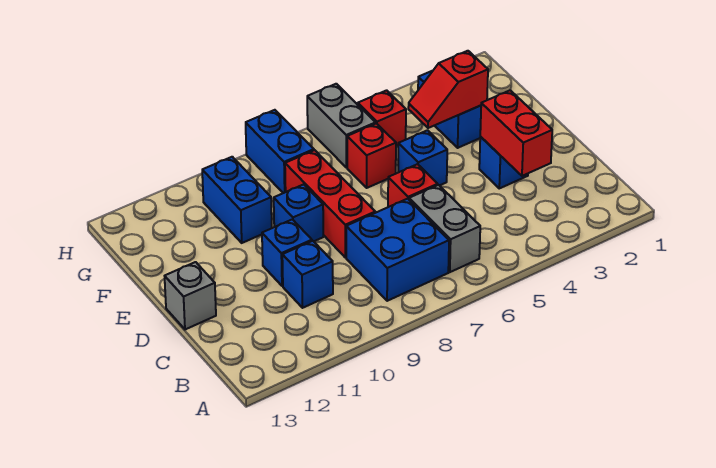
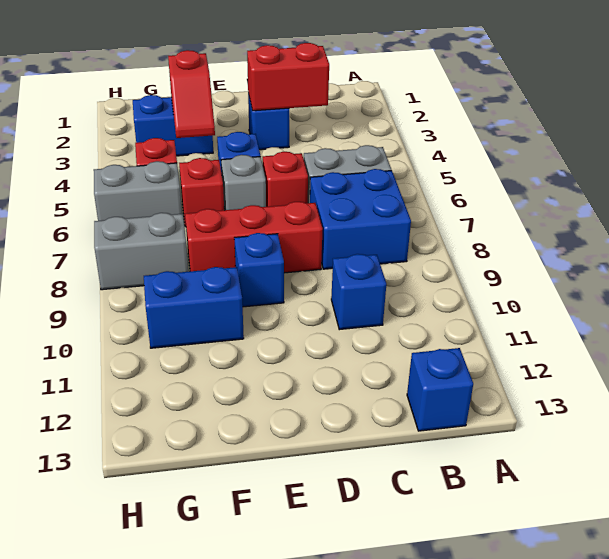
blue brick D10 level 1 -> blue brick B13 level 1
grey brick D13 level 1 -> grey brick E6 level 1
blue brick G8:H8 level 1 -> grey brick G8:H8 level 1

